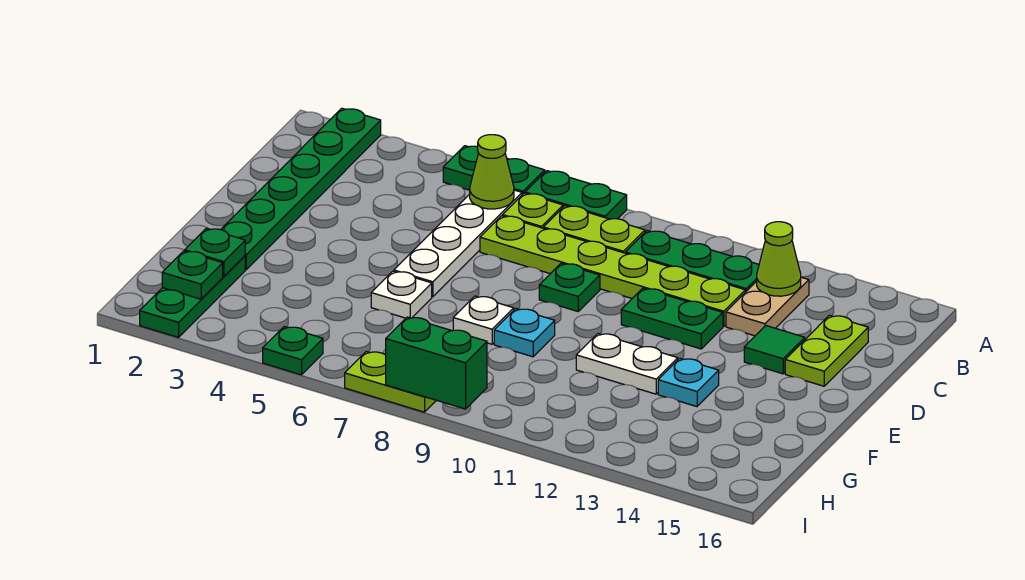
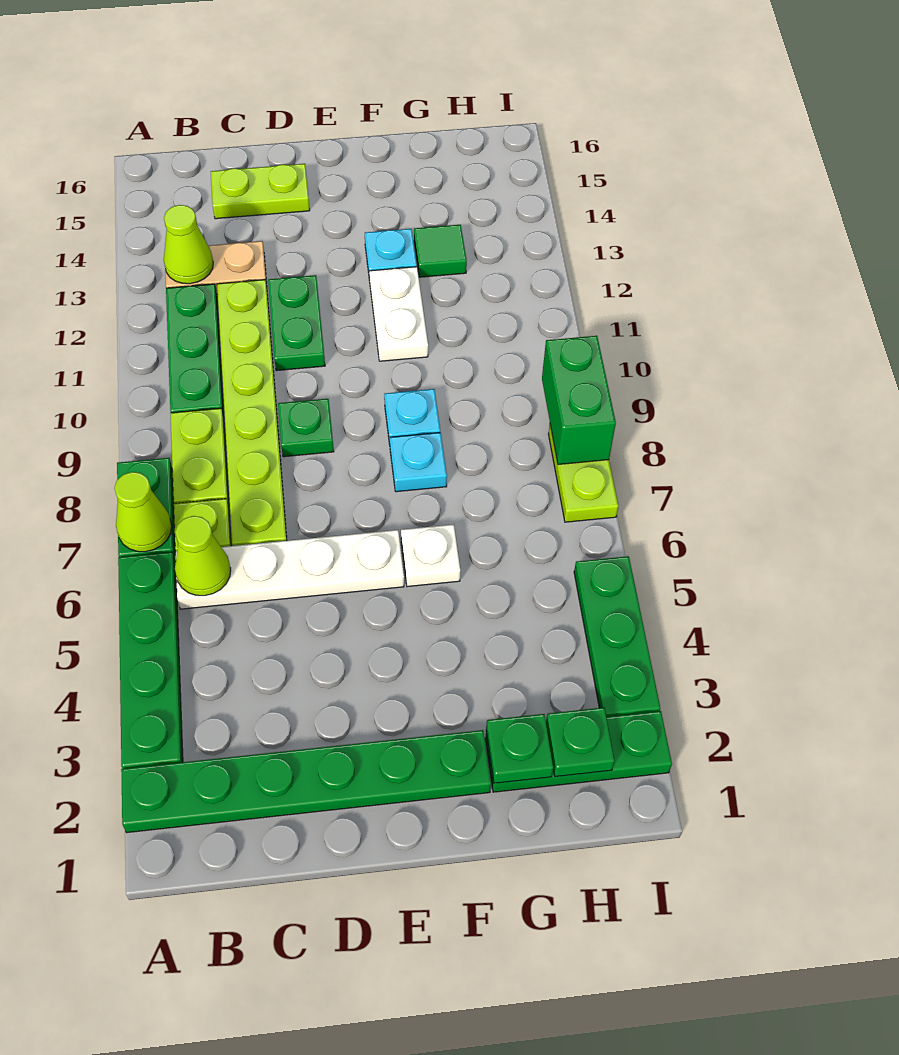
green plate A5:A6 level 1 -> green plate A3:A6 level 1
none -> lime cone A7 level 2
green tile D14 level 1 -> green tile G13 level 1
white plate F8 level 1 -> cyan plate F8 level 1
green plate I5 level 1 -> green plate I3:I5 level 1

